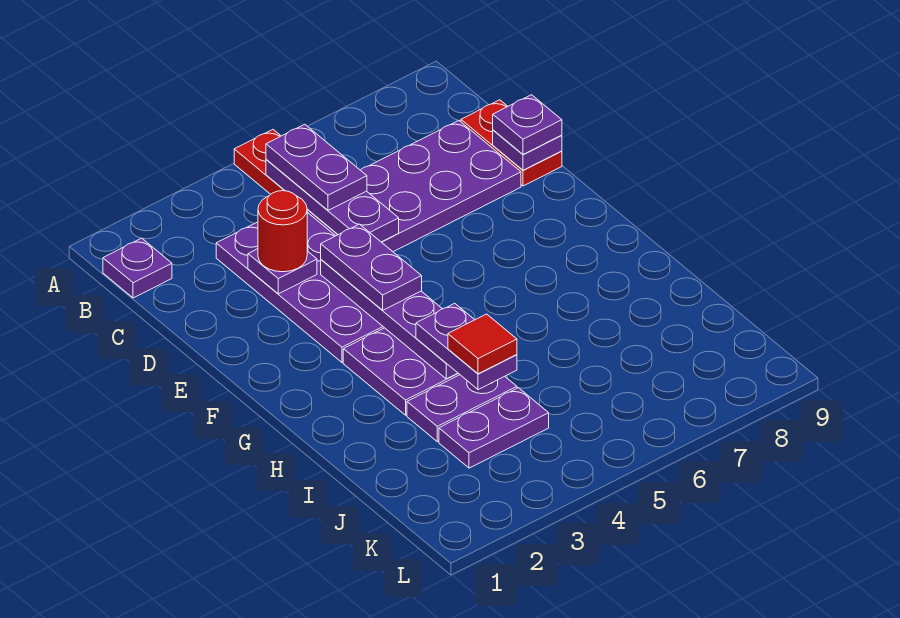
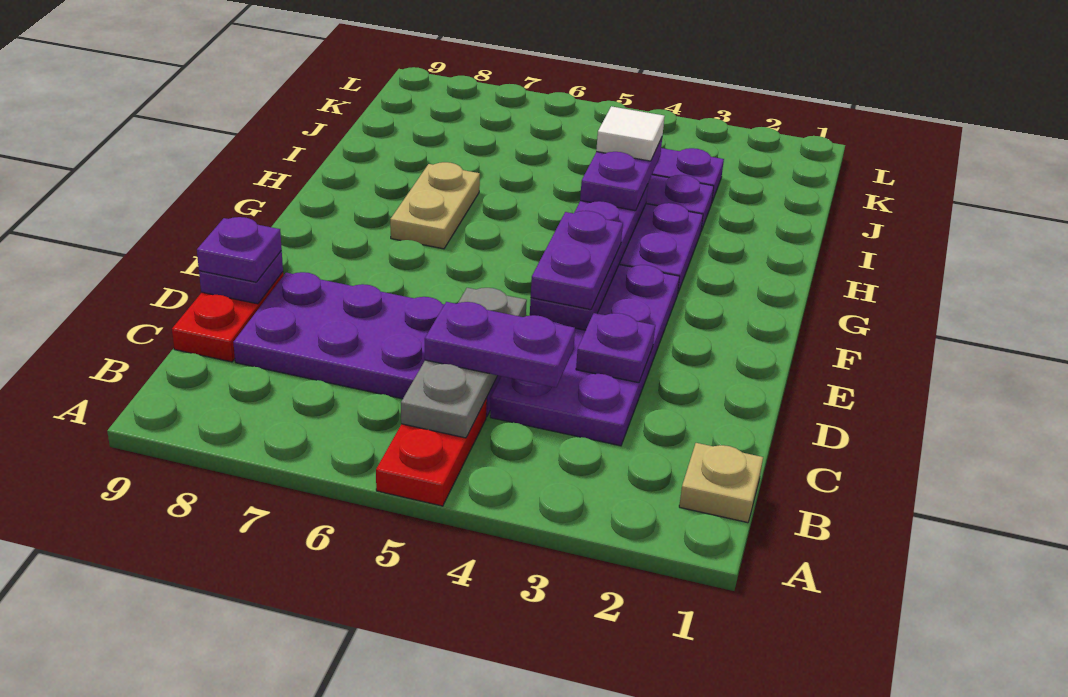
purple plate B1 level 1 -> tan plate B1 level 1
purple plate B5:D5 level 2 -> grey plate B5:D5 level 2
purple plate B5:C5 level 3 -> purple plate C4:C5 level 3
red round brick D3 level 3 -> none
none -> tan plate G7:H7 level 1
red tile I4 level 4 -> white tile I4 level 4

